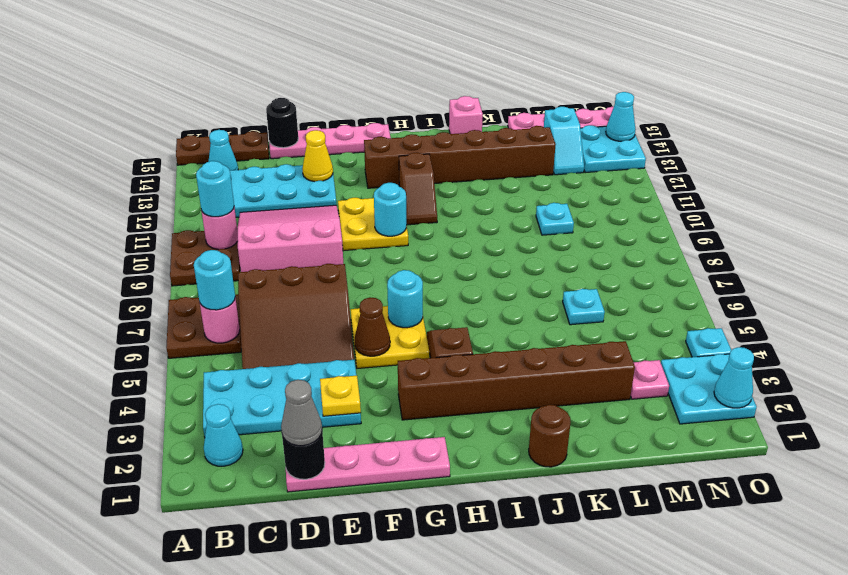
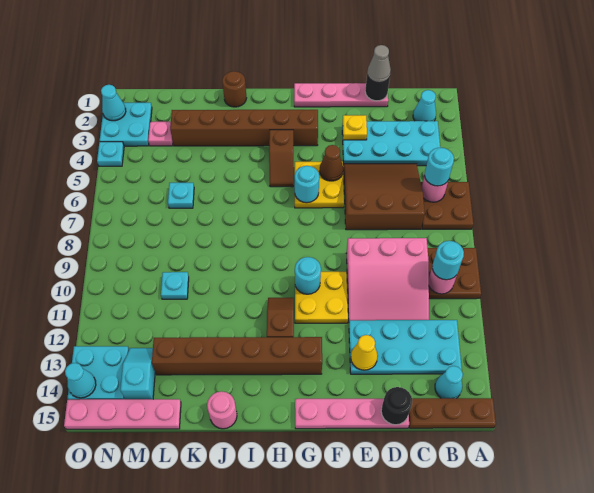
pink brick J15 level 1 -> pink round brick J15 level 1

